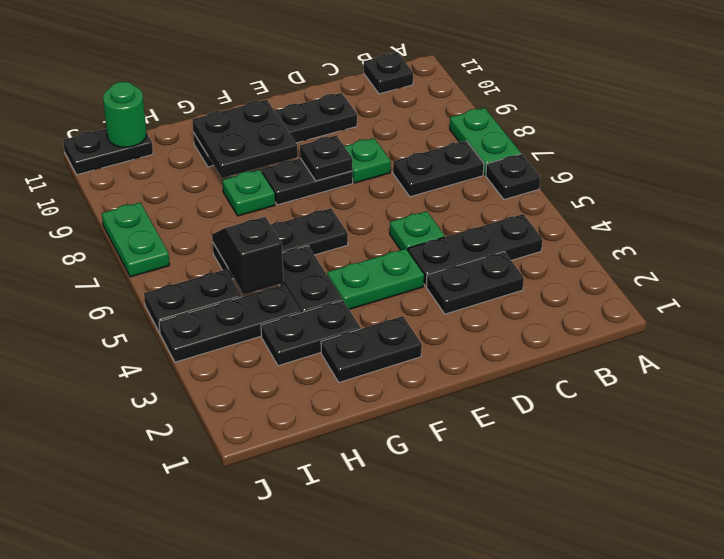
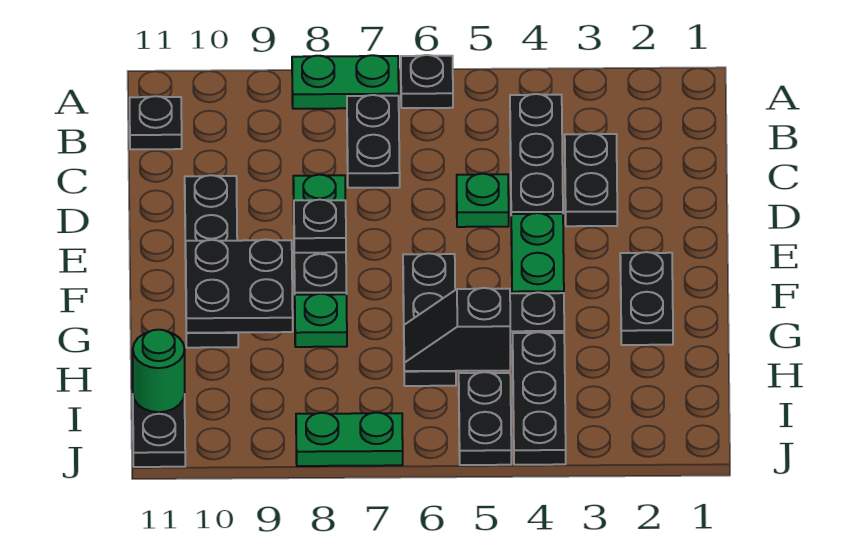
black plate G3:H3 level 1 -> none

